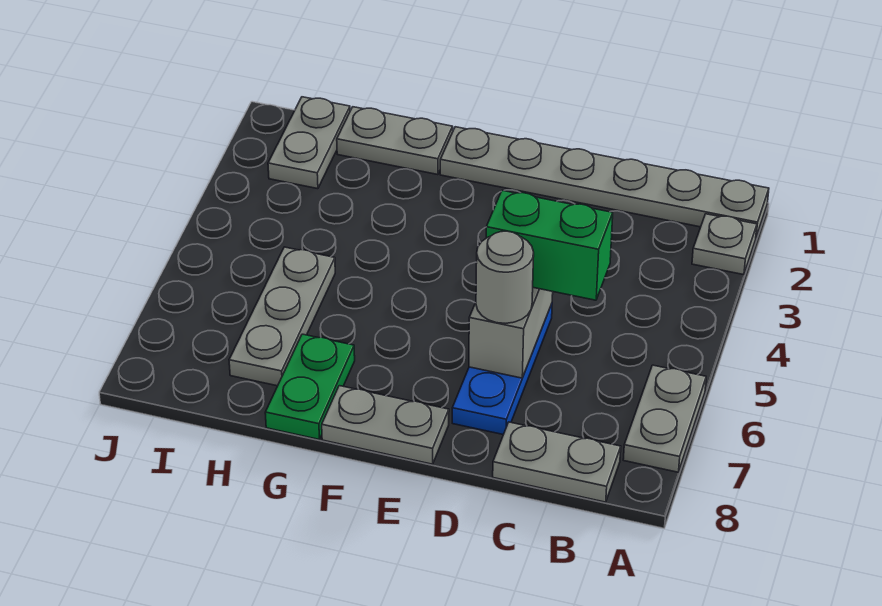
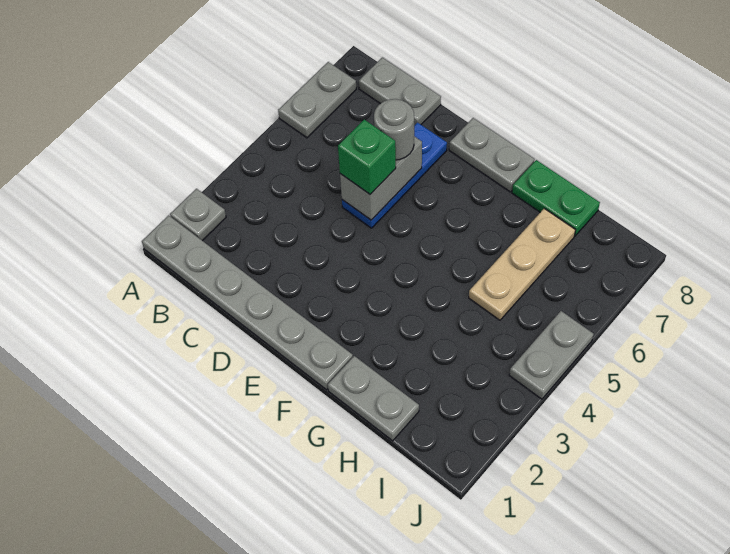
green brick C5:D5 level 3 -> green brick D5 level 3
green plate G7:G8 level 1 -> green plate G8:H8 level 1
grey plate H5:H7 level 1 -> tan plate H5:H7 level 1
grey plate I1:I2 level 1 -> grey plate J4:J5 level 1

